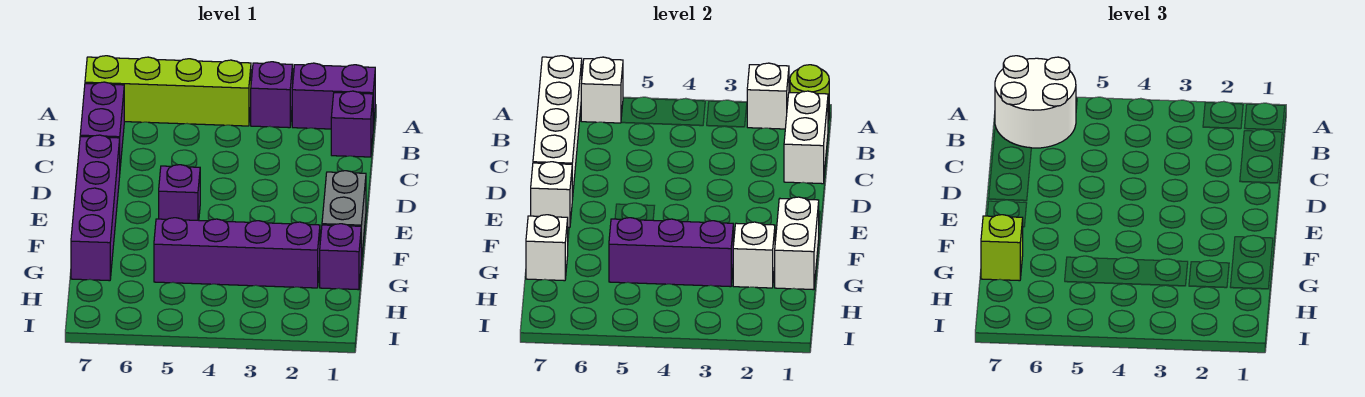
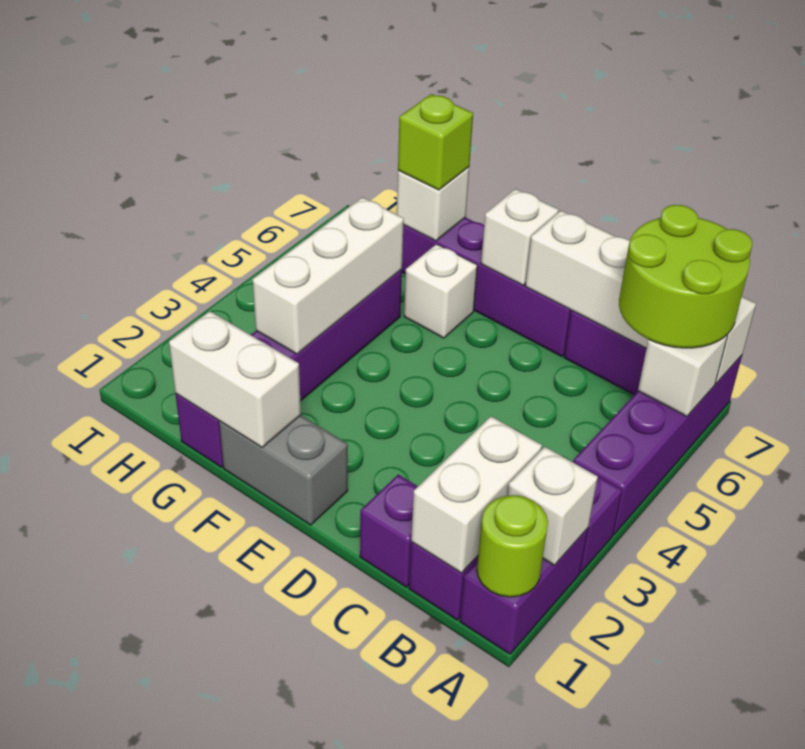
lime brick A4:A7 level 1 -> purple brick A4:A7 level 1
white round brick A6:B7 level 3 -> lime round brick A6:B7 level 3
white brick B1:C1 level 2 -> white brick B1:B2 level 2
purple brick E5 level 1 -> purple brick C1 level 1
white brick G2 level 2 -> white brick F6 level 1
purple brick G3:G5 level 2 -> white brick G3:G5 level 2

